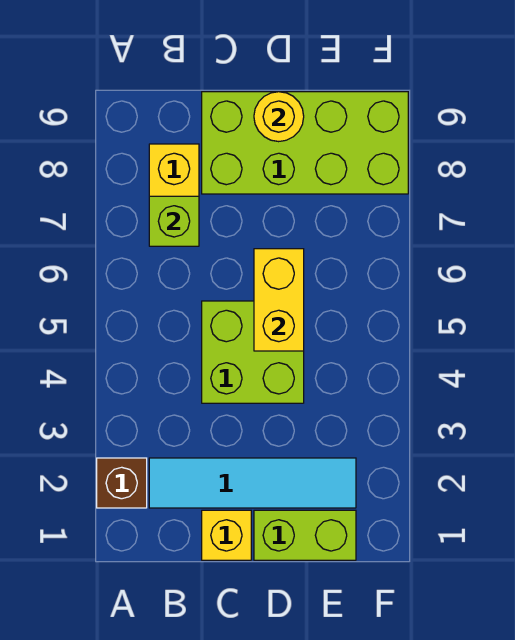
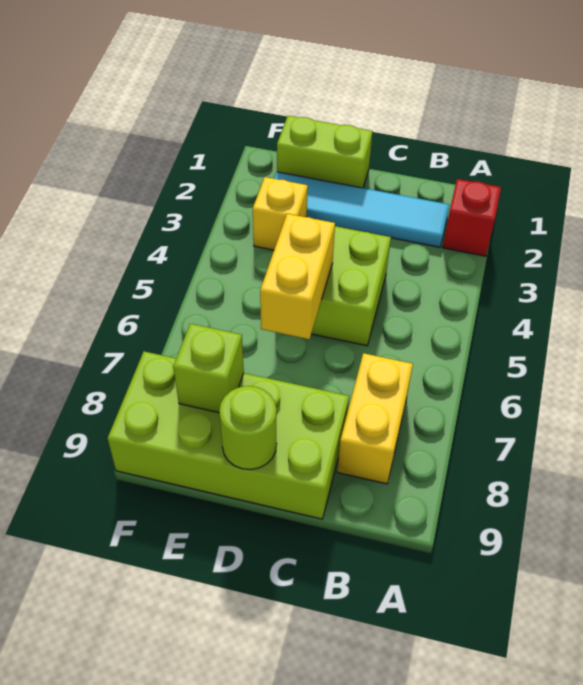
brown brick A2 level 1 -> red brick A2 level 1
lime brick B7 level 2 -> lime brick E8 level 2
yellow brick C1 level 1 -> yellow brick E3 level 1
yellow round brick D9 level 2 -> lime round brick D9 level 2

